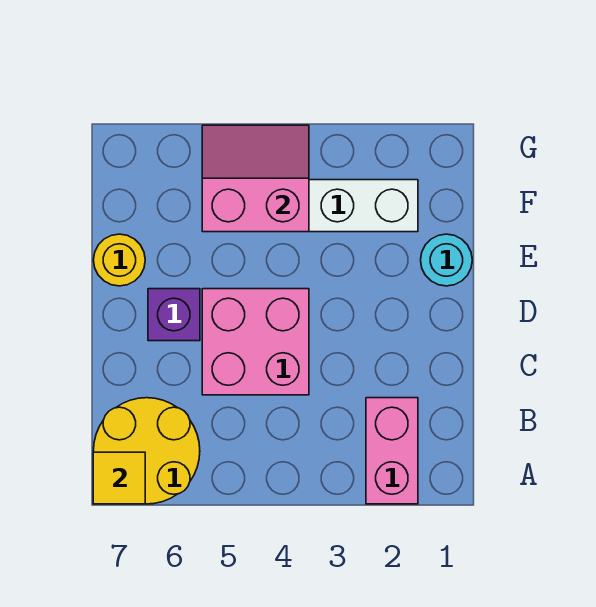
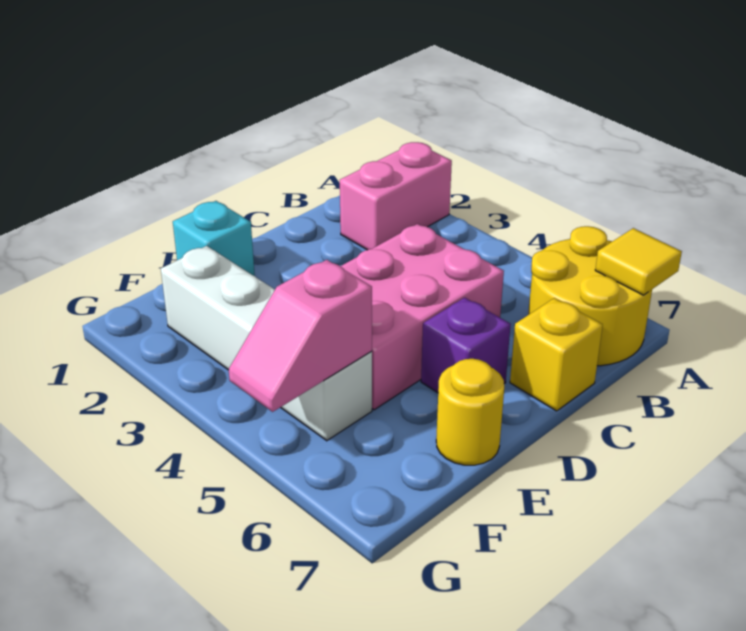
pink brick C4:D5 level 1 -> pink brick C4:E5 level 1
none -> yellow brick C7 level 1
cyan round brick E1 level 1 -> cyan brick E1 level 1
pink slope F4:G5 level 2 top F -> pink slope F5:G5 level 2 top F

